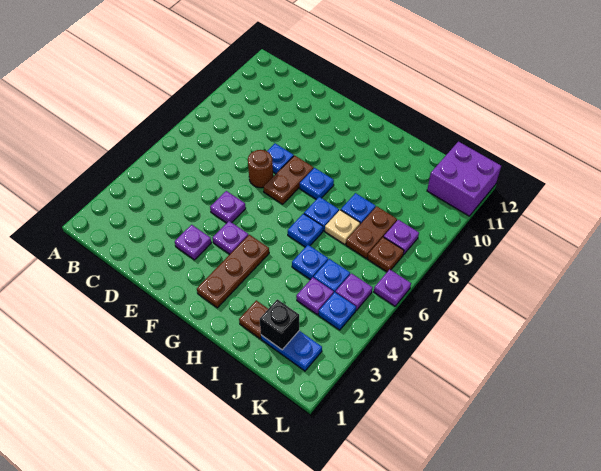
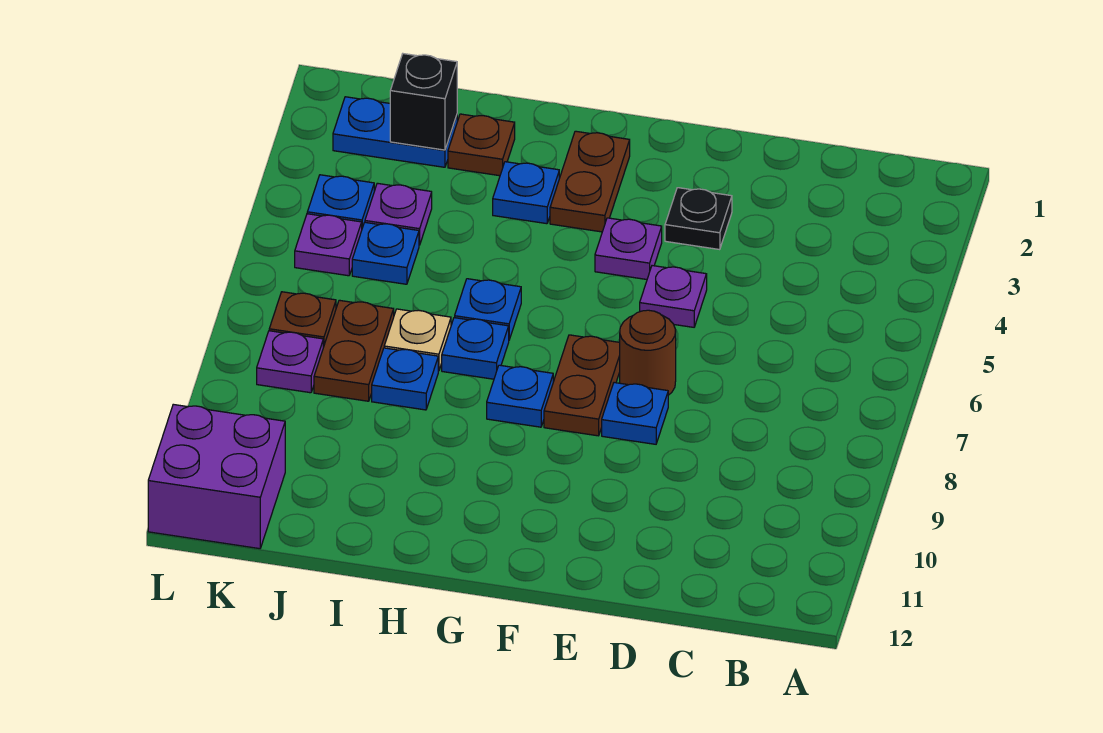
purple plate E3 level 1 -> black plate E3 level 1
brown plate G2:G4 level 1 -> brown plate G2:G3 level 1
blue plate I5 level 1 -> blue plate H3 level 1
purple plate L6 level 1 -> none

